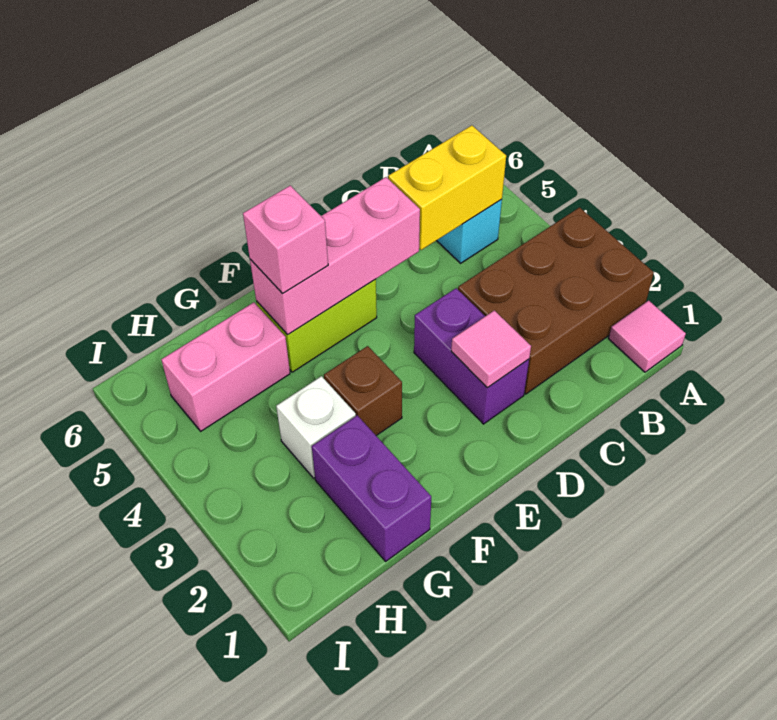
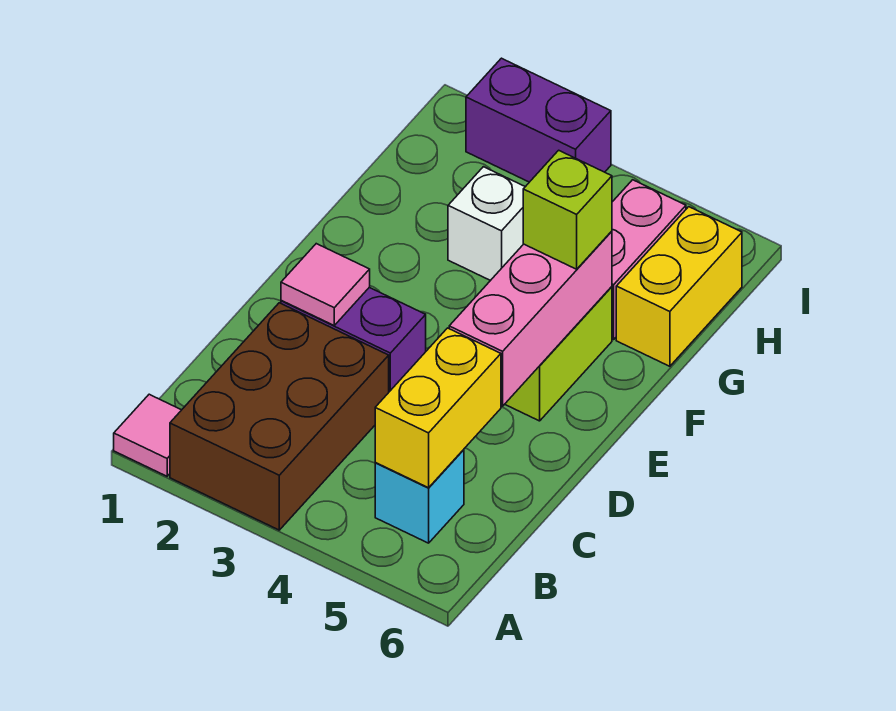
brown brick F3 level 1 -> none
pink brick F5 level 3 -> lime brick F5 level 3
purple brick G1:G2 level 1 -> purple brick I2:I3 level 1
none -> yellow brick G6:H6 level 1

